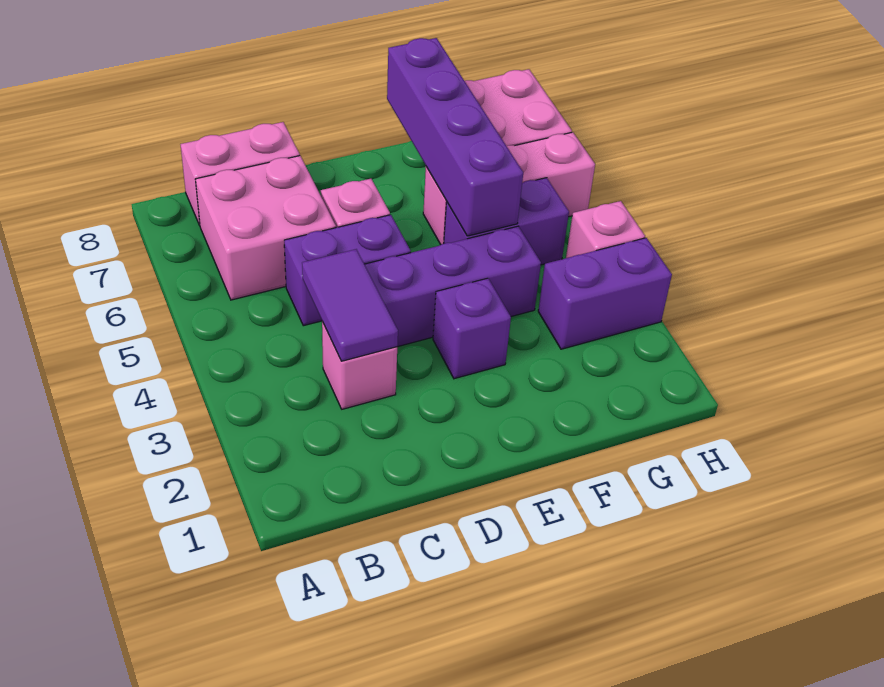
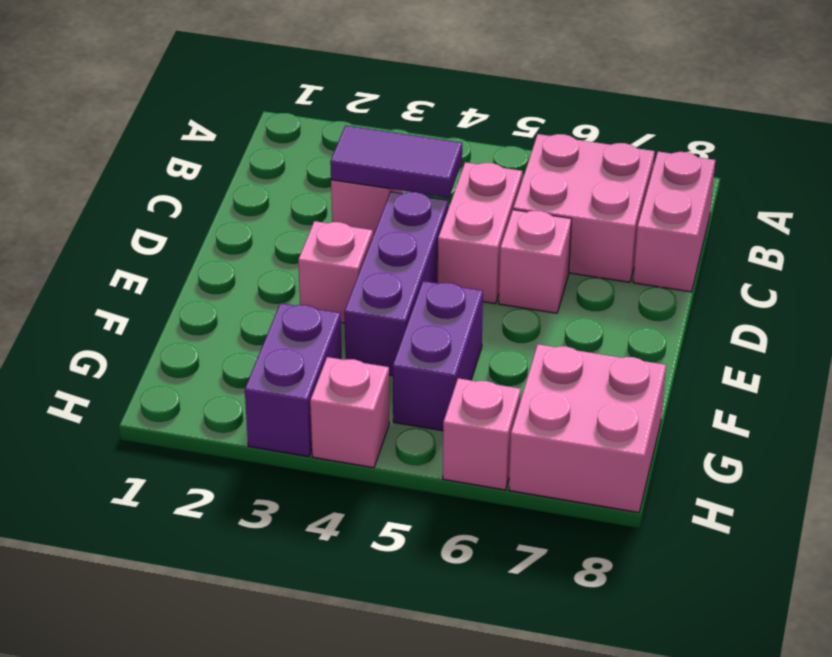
purple brick C5:D5 level 1 -> pink brick C5:D5 level 1
purple brick E3 level 1 -> pink brick E3 level 1
purple brick F5:F8 level 2 -> none
pink brick F6:H6 level 1 -> pink brick H6 level 1

